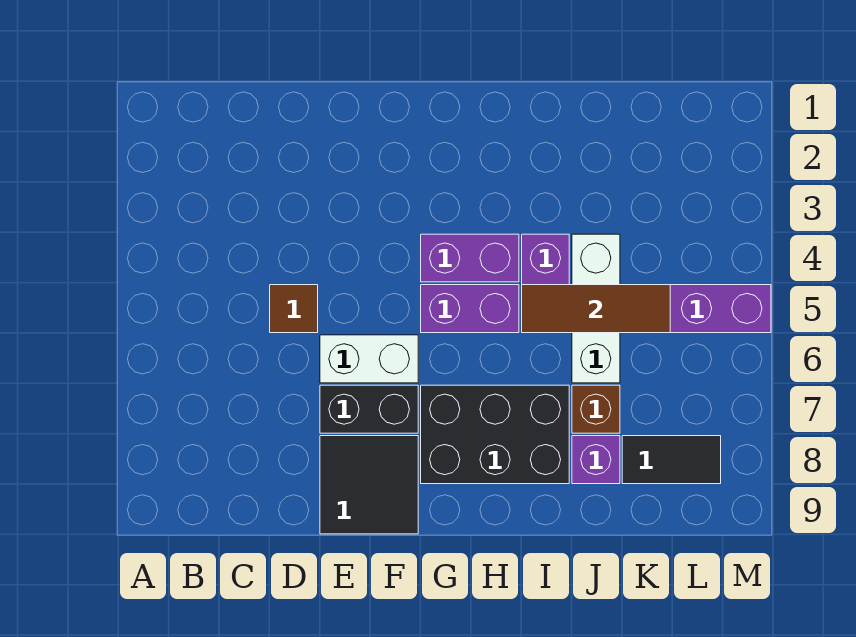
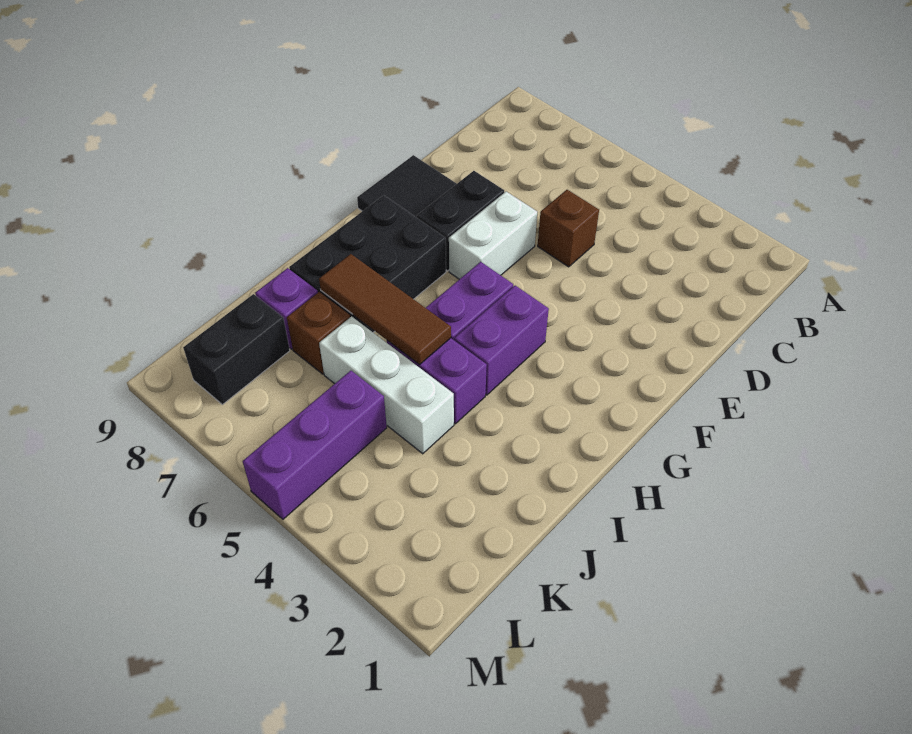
brown tile D5 level 1 -> brown brick D5 level 1
brown tile I5:K5 level 2 -> brown tile I5:I7 level 2
black tile K8:L8 level 1 -> black brick K8:L8 level 1

